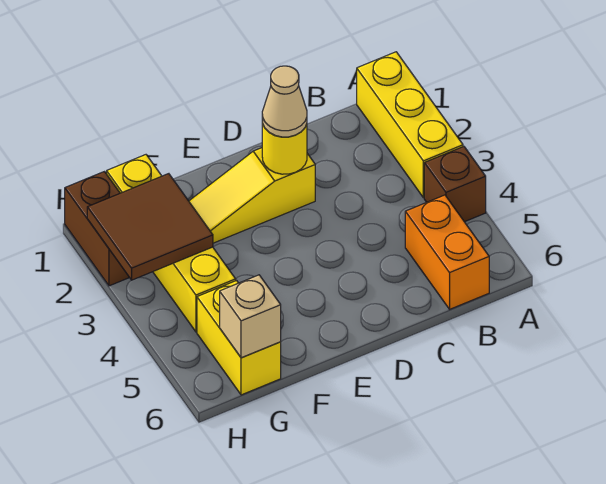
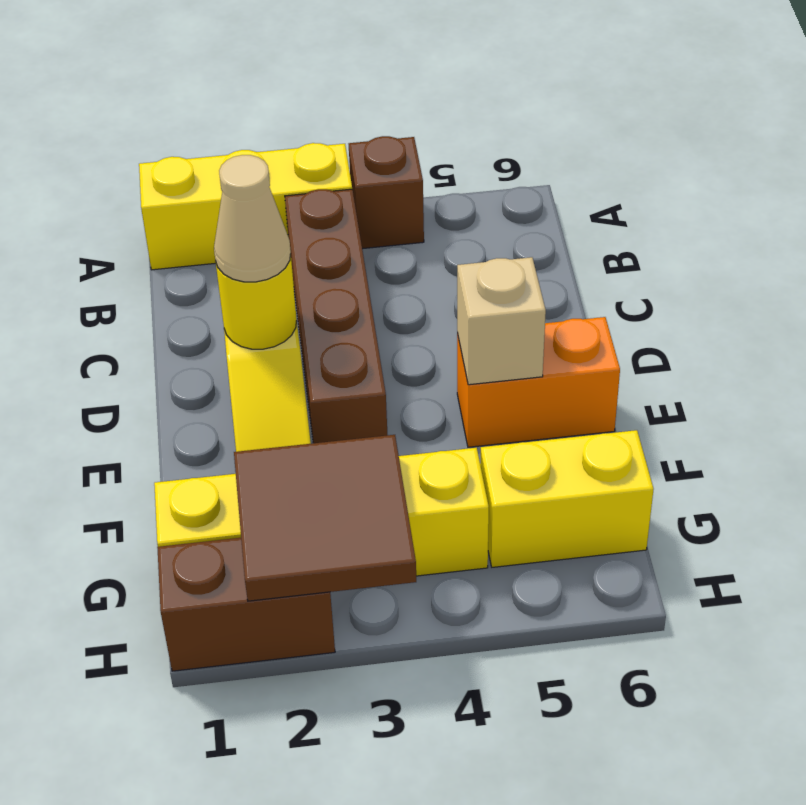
none -> brown brick B3:E3 level 1
orange brick B5:B6 level 1 -> orange brick E5:E6 level 1
tan brick G6 level 2 -> tan brick E5 level 2

